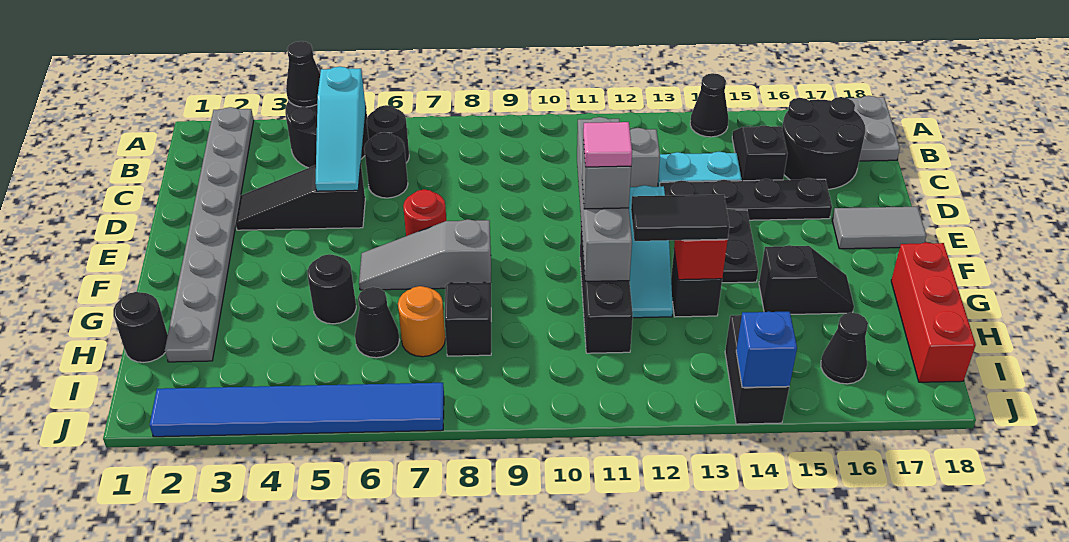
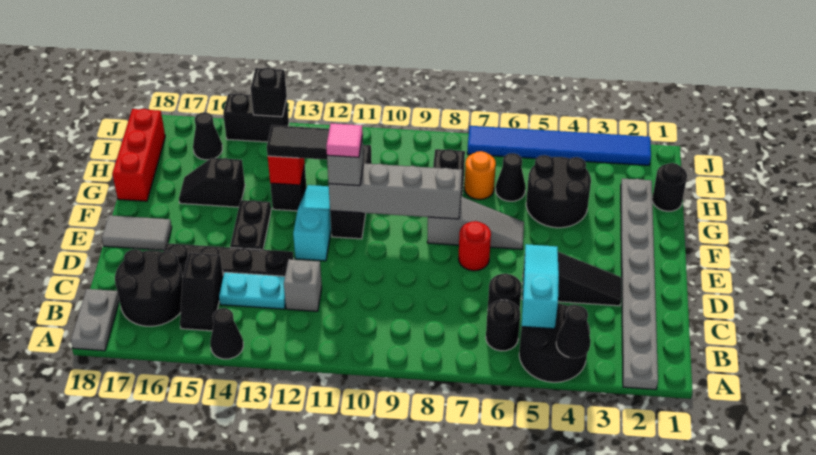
grey brick D11:G11 level 2 -> grey brick F8:F11 level 2
black round brick G5 level 1 -> black round brick G4:H5 level 1
black brick I14:J14 level 1 -> black brick J14:J15 level 1
blue brick J14 level 2 -> black brick J14 level 2

